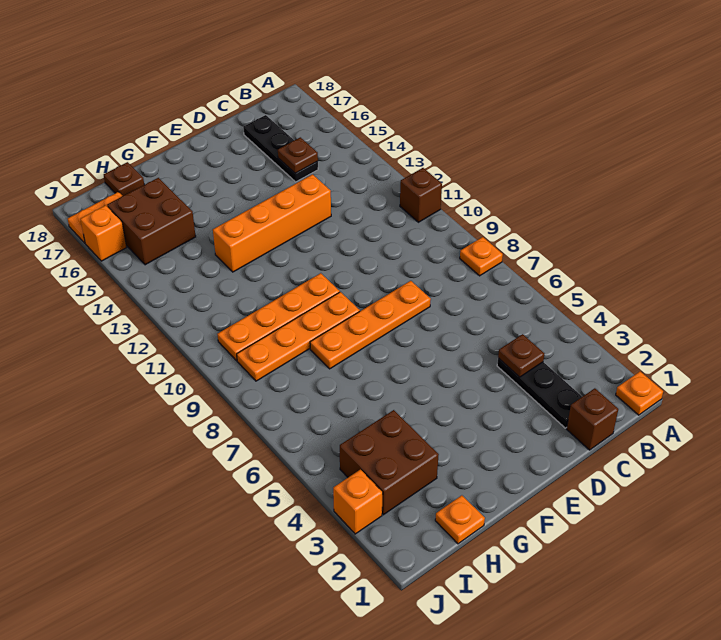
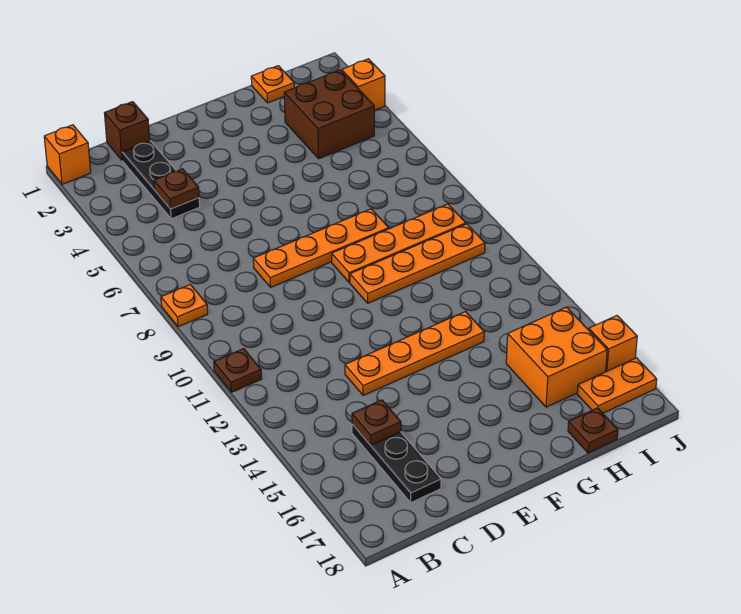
orange plate A1 level 1 -> orange brick A1 level 1
brown brick A11 level 1 -> brown plate A11 level 1
orange brick D13:G13 level 1 -> orange plate D13:G13 level 1
brown brick H15:I16 level 1 -> orange brick H15:I16 level 1

